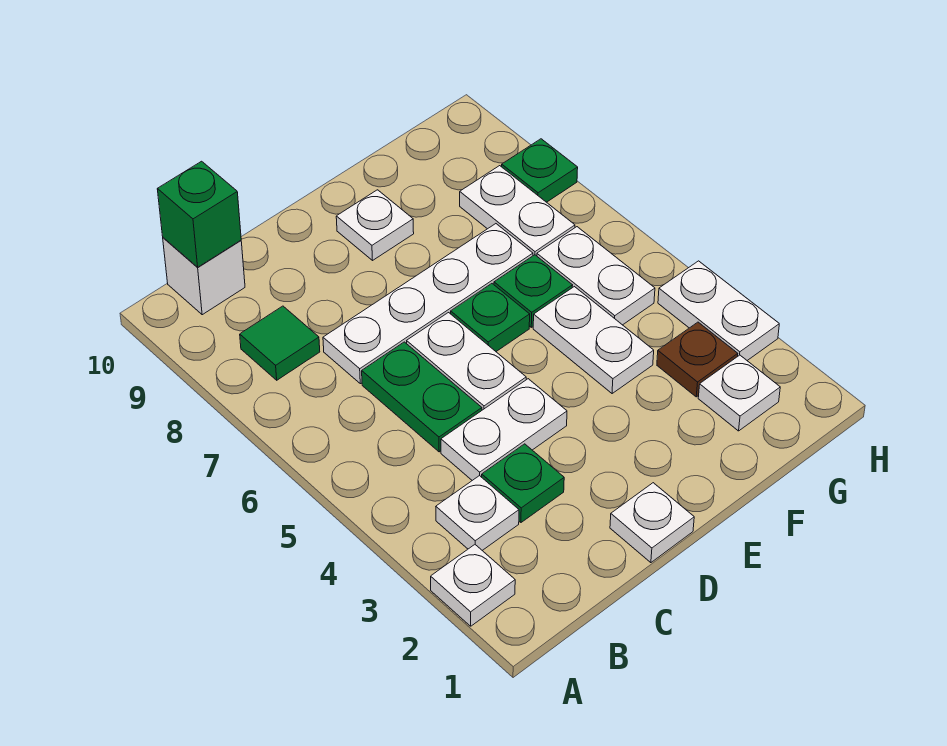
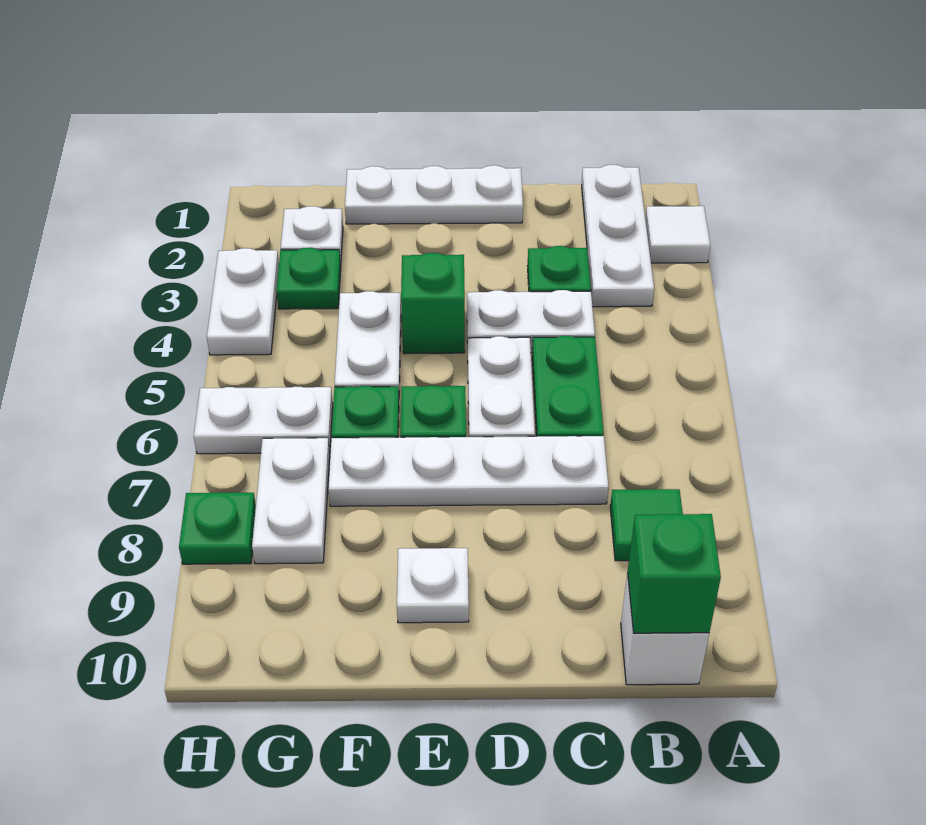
white plate A2 level 1 -> white tile A2 level 1
white plate B3 level 1 -> white plate B1:B3 level 1
white plate D1 level 1 -> white plate D1:F1 level 1
none -> green brick E4 level 1
brown plate G3 level 1 -> green plate G3 level 1
white plate G5:G6 level 1 -> white plate G6:H6 level 1

